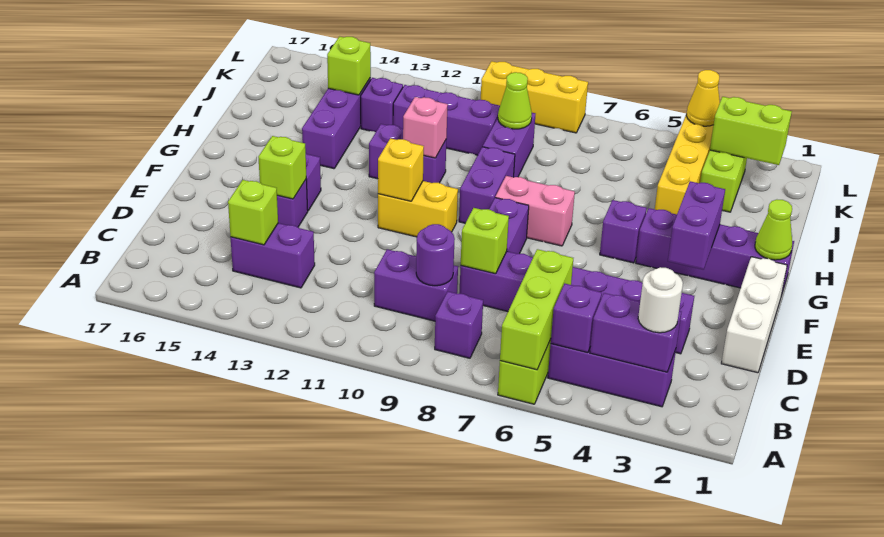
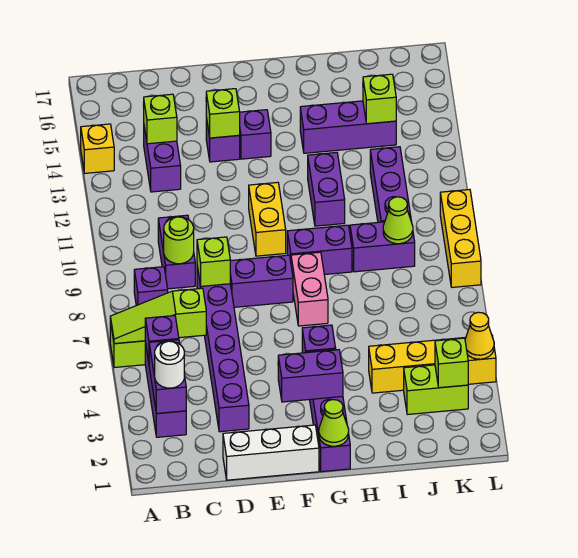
lime brick A6:C6 level 2 -> lime slope A6:C6 level 2 top C
purple round brick C9 level 2 -> lime round brick C9 level 2
yellow brick F11 level 2 -> yellow brick A14 level 1
pink brick H11 level 2 -> none
purple brick J13 level 1 -> none
lime brick K2:K3 level 2 -> lime brick K3 level 2

